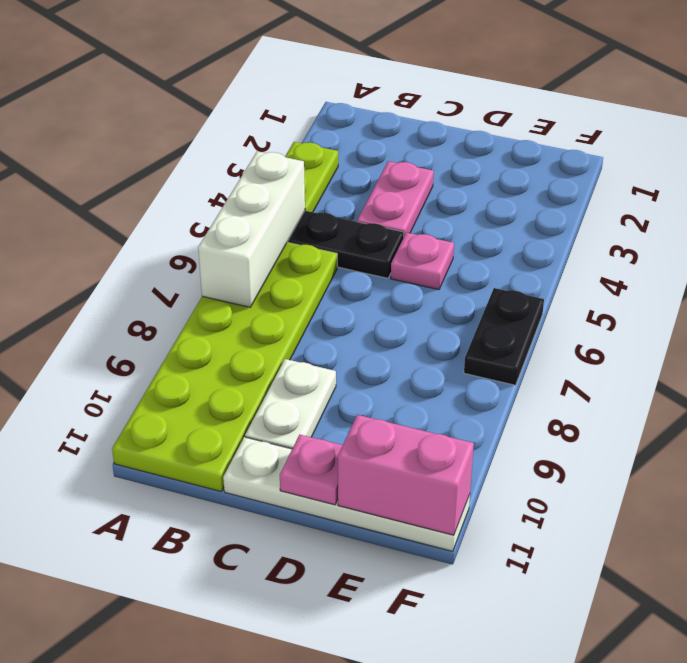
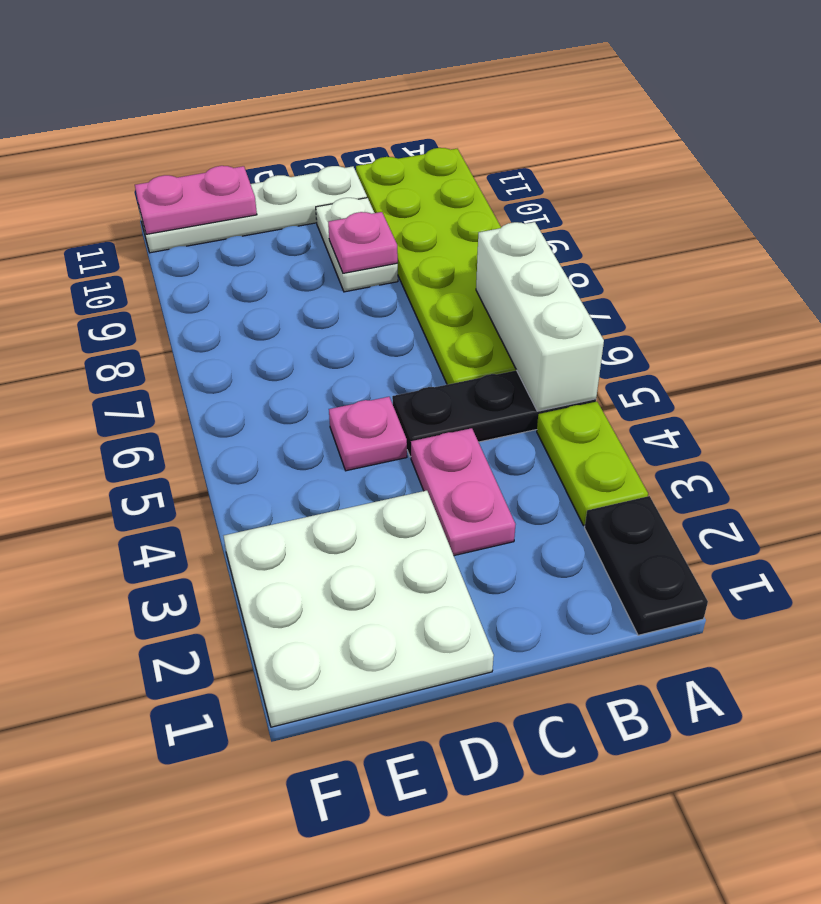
none -> white plate D1:F3 level 1
pink plate D11 level 2 -> pink plate C9 level 2
pink brick E11:F11 level 2 -> pink plate E11:F11 level 2
black plate F6:F7 level 1 -> black plate A1:A2 level 1

